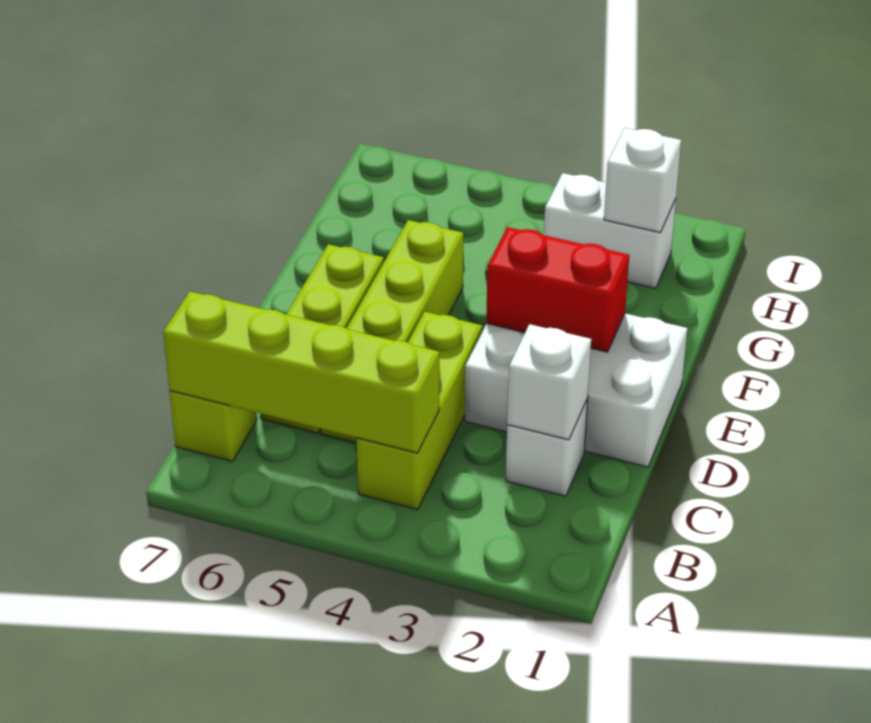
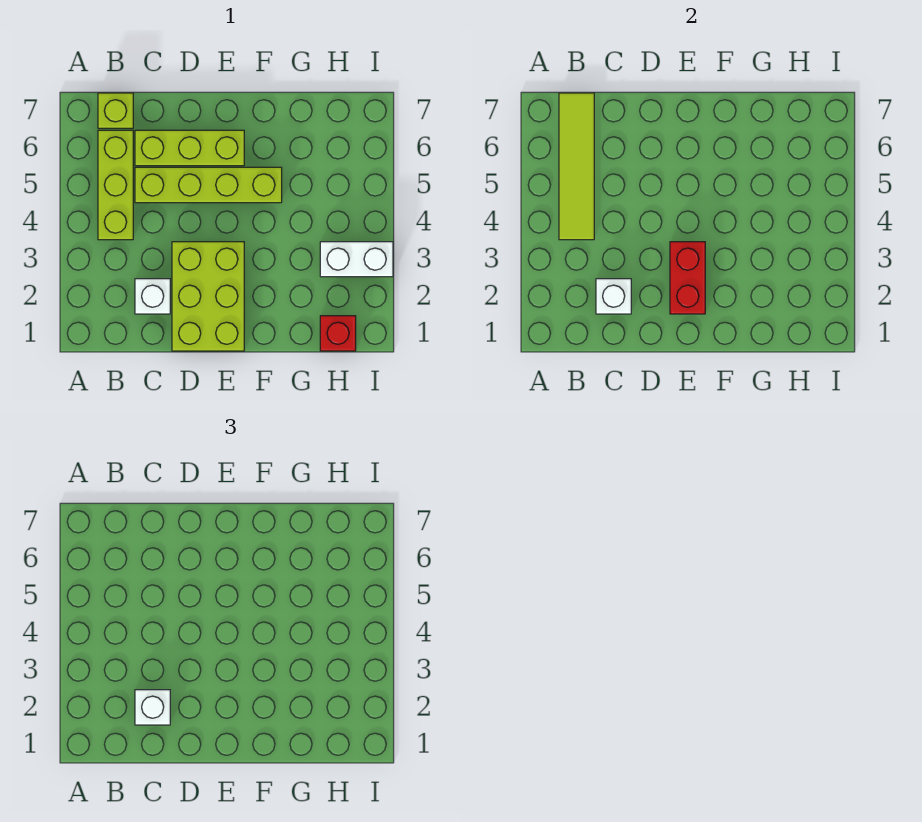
lime brick B4:D4 level 1 -> lime brick B4:B6 level 1
lime brick B4:B7 level 2 -> lime tile B4:B7 level 2
white brick D1:E3 level 1 -> lime brick D1:E3 level 1
none -> red brick H1 level 1
white brick H2:H3 level 1 -> white brick H3:I3 level 1
white brick H2 level 2 -> white brick C2 level 3

